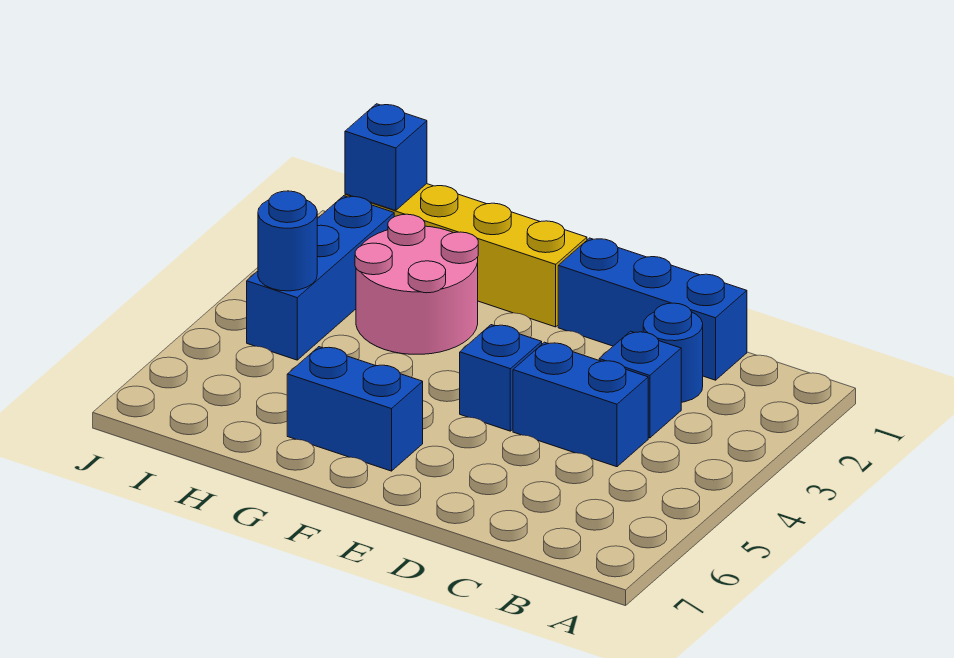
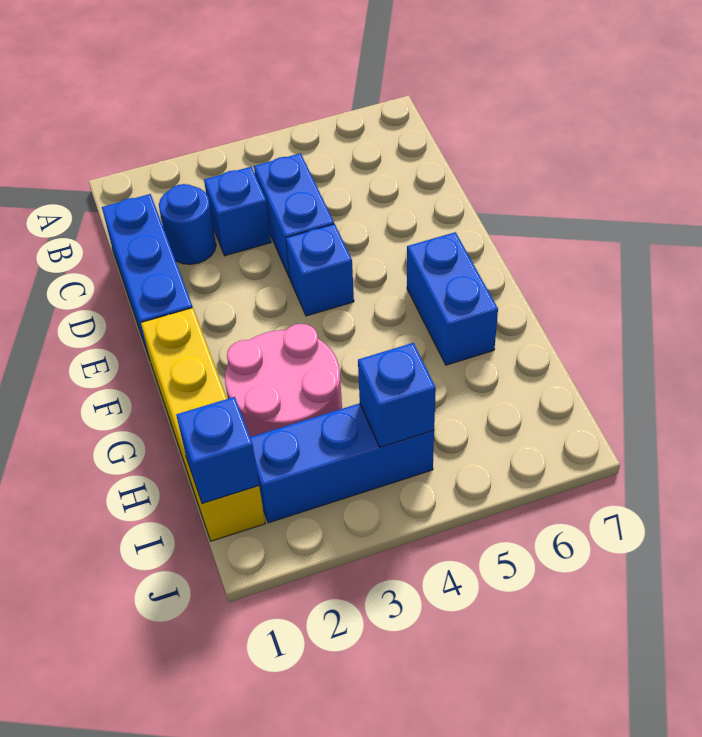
blue round brick I4 level 2 -> blue brick I4 level 2

